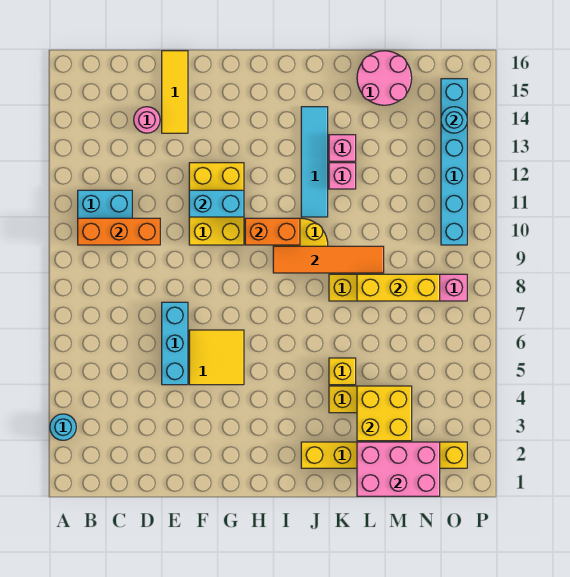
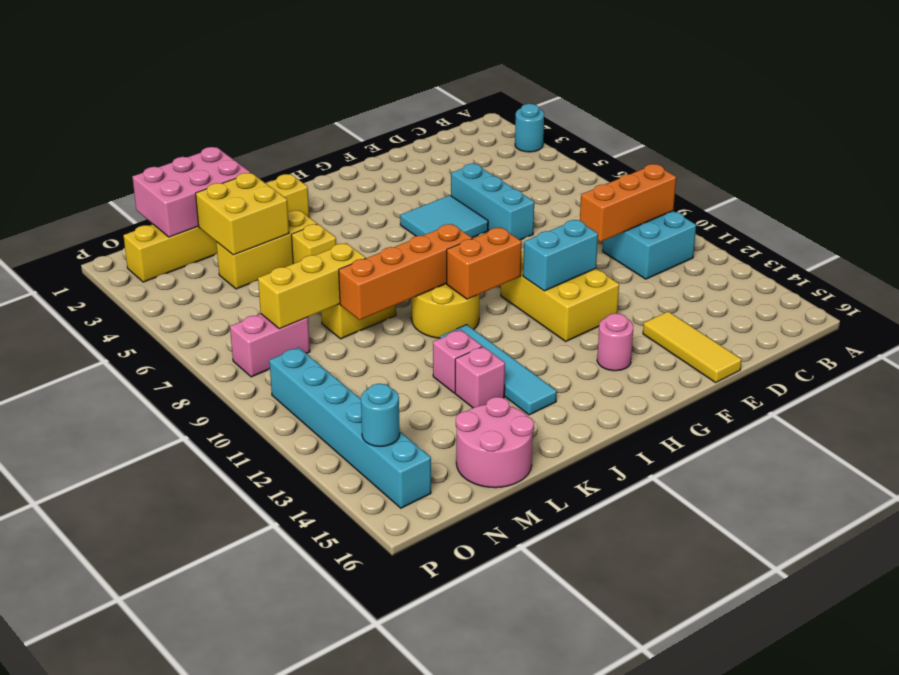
pink round brick D14 level 1 -> pink round brick G14 level 1
yellow tile F5:G6 level 1 -> cyan tile F5:G6 level 1
orange tile I9:L9 level 2 -> orange brick I9:L9 level 2

